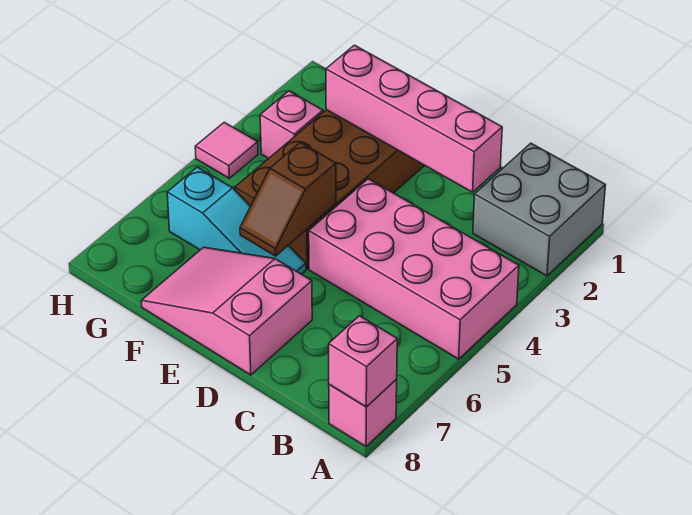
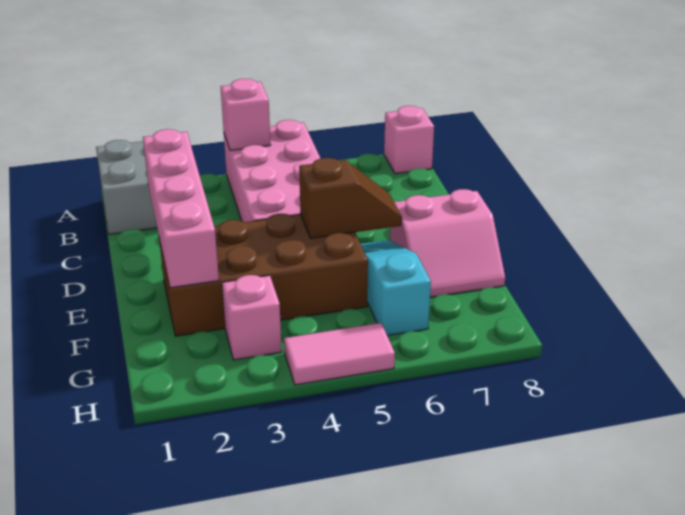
pink brick A8 level 2 -> pink brick A4 level 2
pink slope D7:F8 level 1 top D -> pink slope E7:F8 level 1 top E
pink tile H4 level 1 -> pink tile H4:H5 level 1

